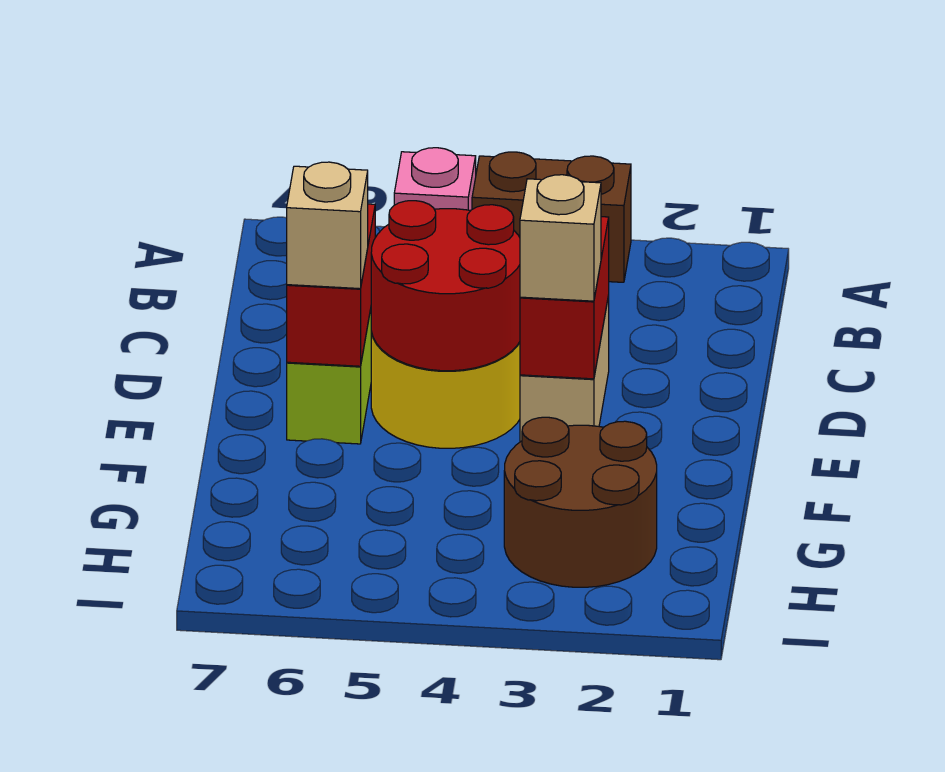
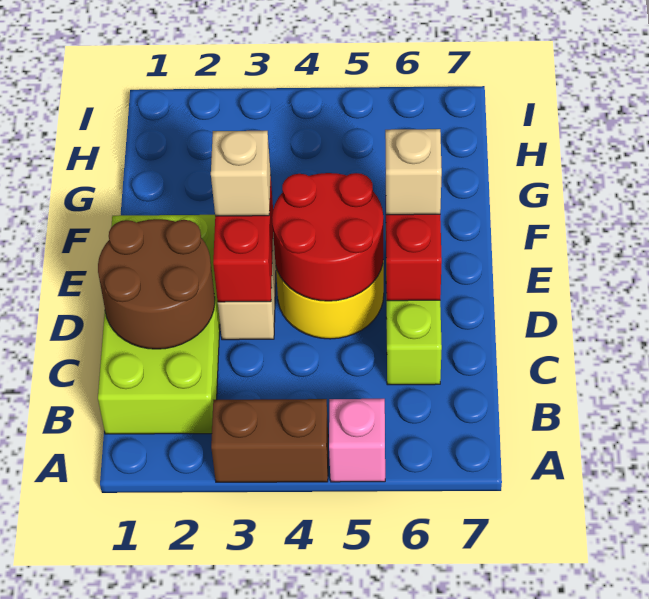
none -> lime brick B1:E2 level 1
brown round brick G2:H3 level 1 -> brown round brick C1:D2 level 2

